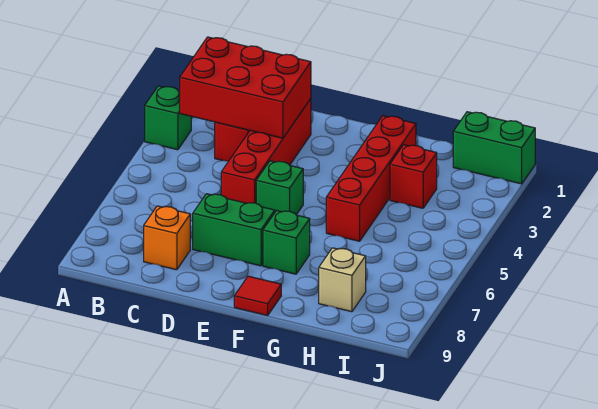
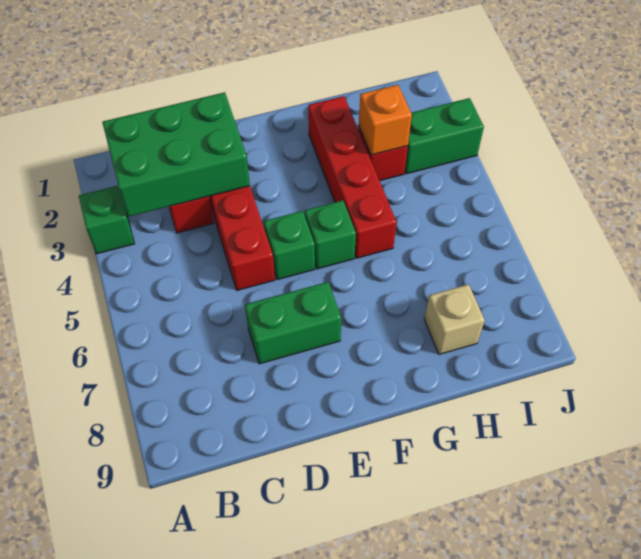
red brick B2:D3 level 2 -> green brick B2:D3 level 2
orange brick C8 level 1 -> orange brick H3 level 2
green brick F7 level 1 -> green brick F5 level 1
red tile F9 level 1 -> none
green brick I1:J1 level 1 -> green brick I3:J3 level 1

